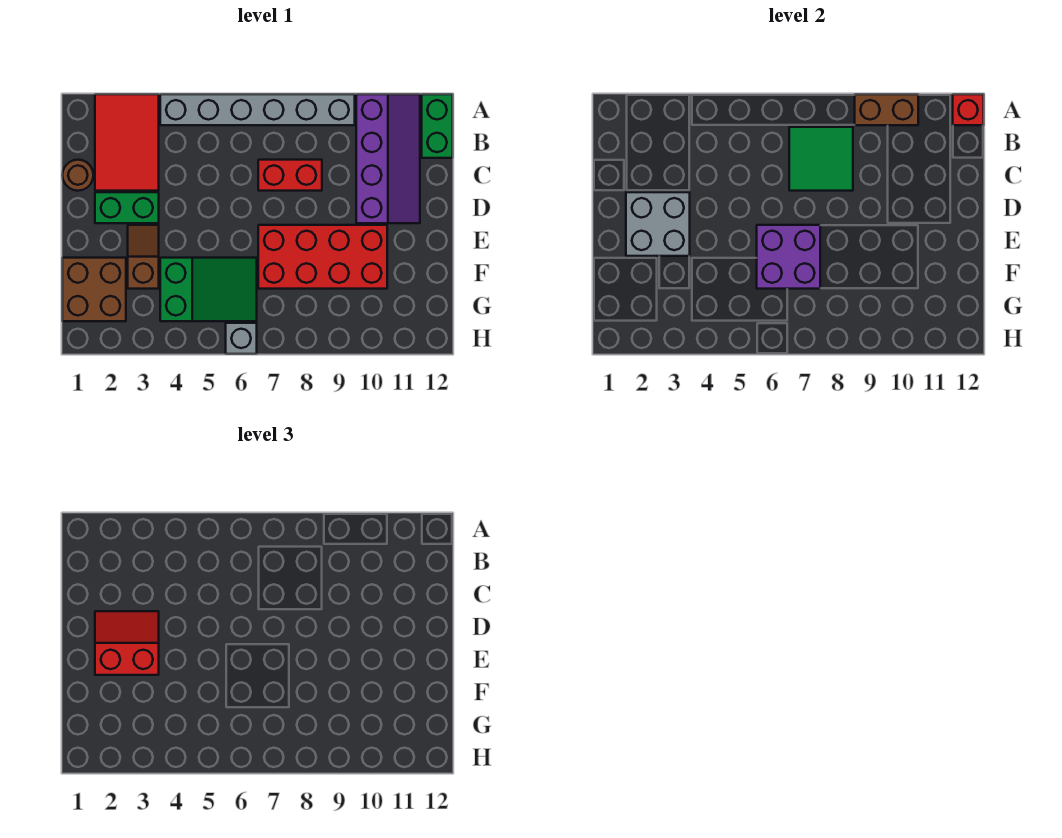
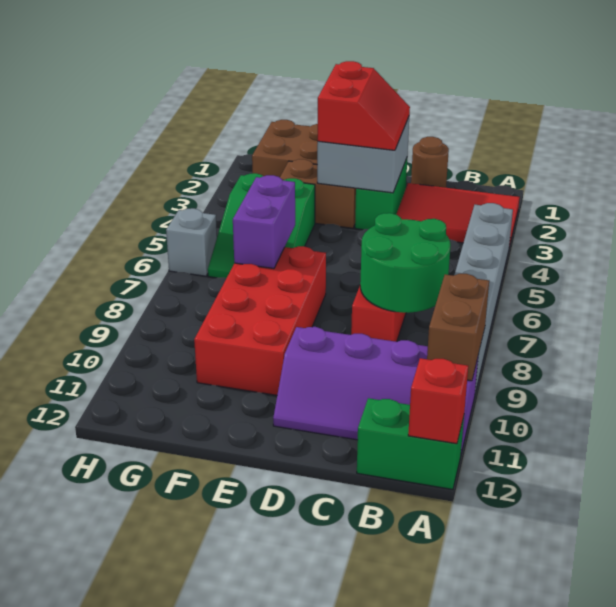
green tile B7:C8 level 2 -> green round brick B7:C8 level 2
brown slope E3:F3 level 1 top F -> brown brick E3:F3 level 1
purple brick E6:F7 level 2 -> purple brick F6:F7 level 2

